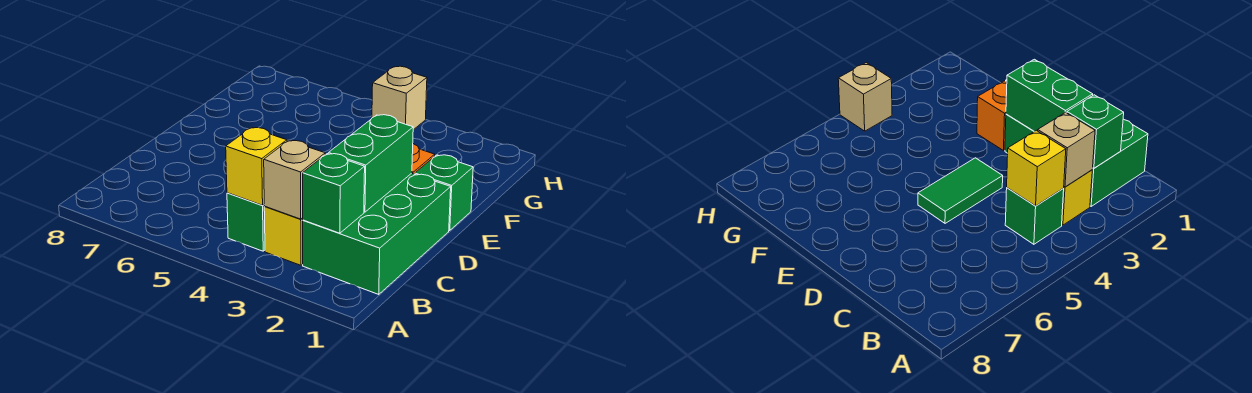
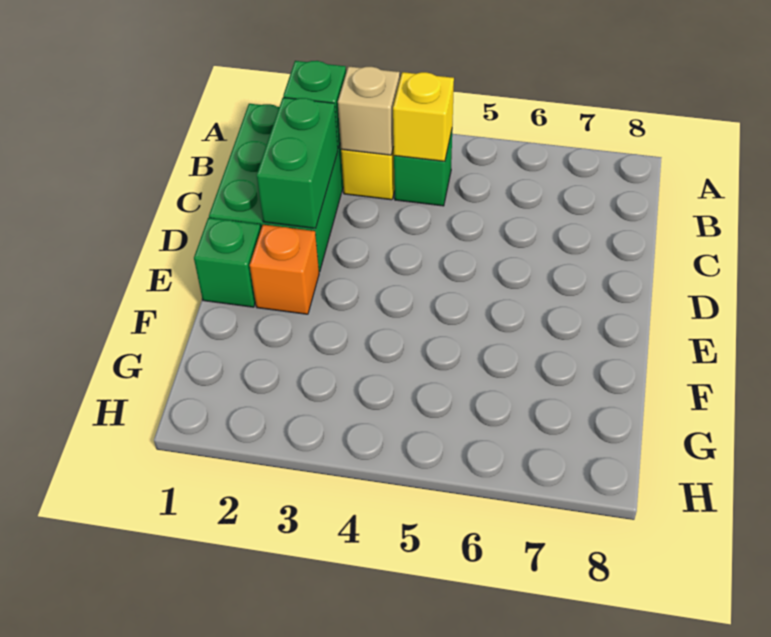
green tile D4:D5 level 1 -> none
tan brick H4 level 1 -> none

